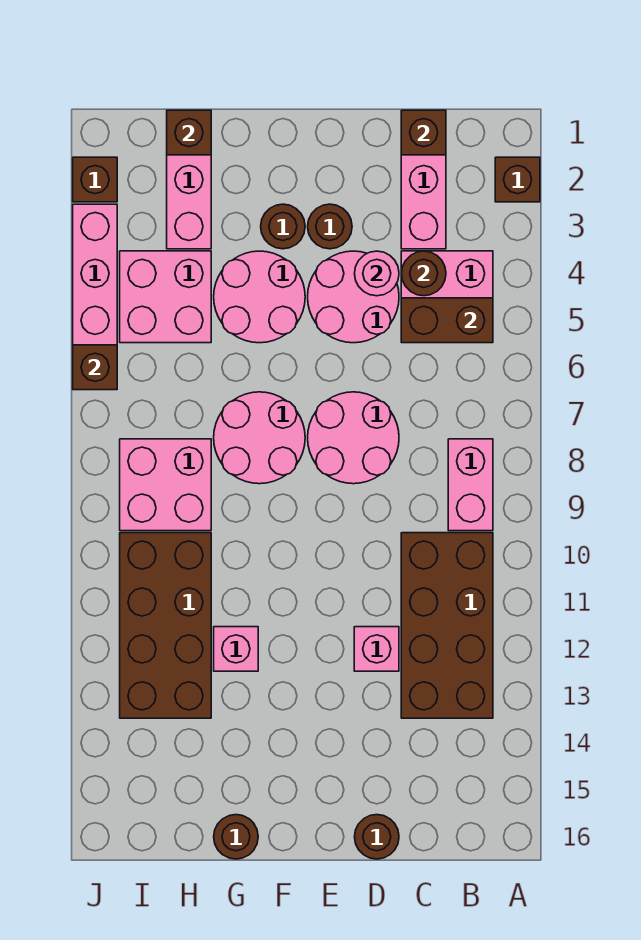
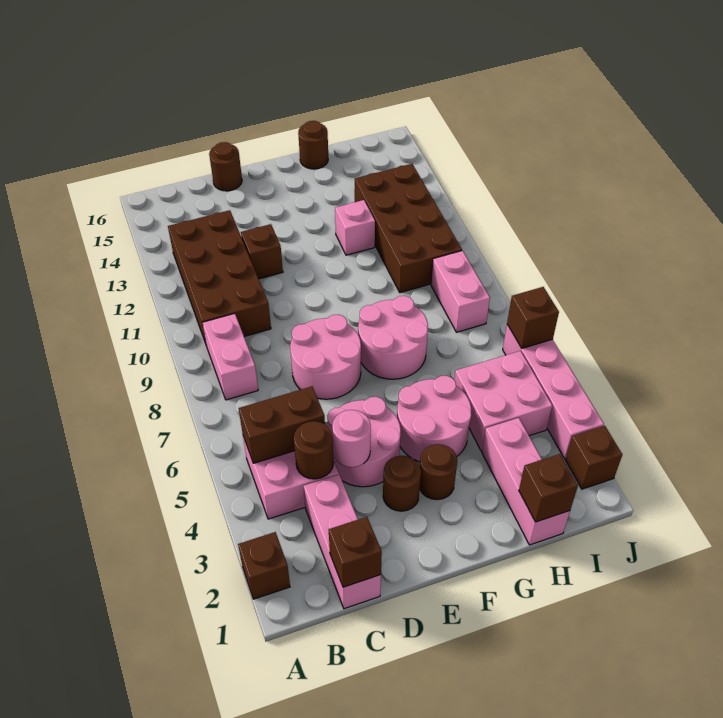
pink brick D12 level 1 -> brown brick D12 level 1
pink brick H8:I9 level 1 -> pink brick I8:I9 level 1

